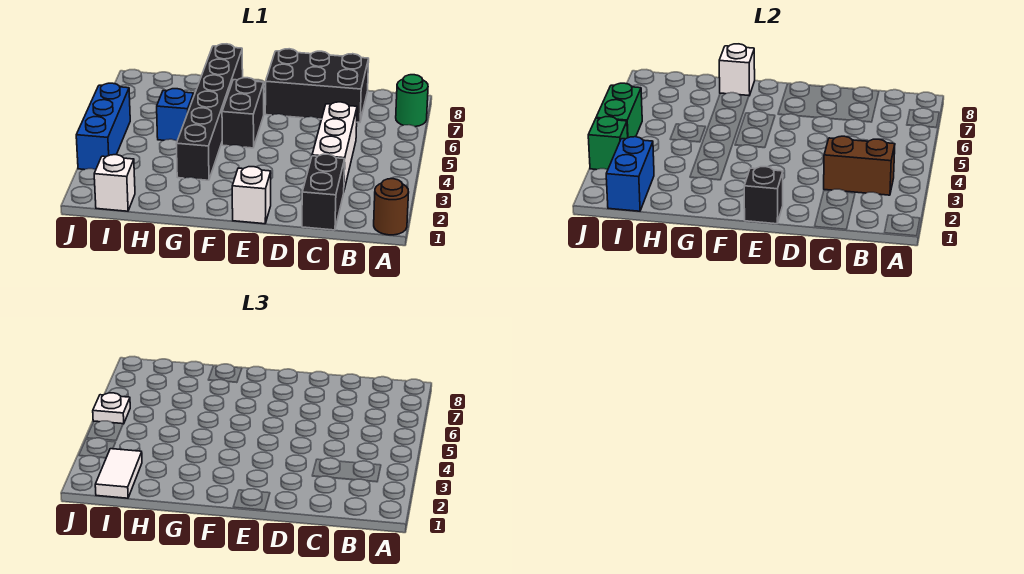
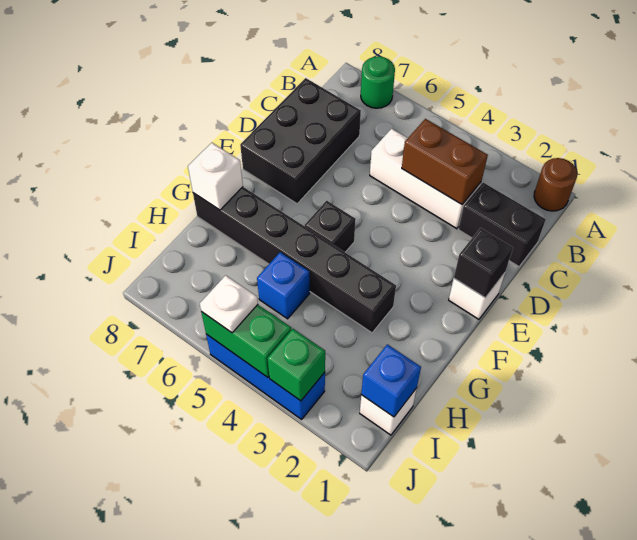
brown brick B3:C3 level 2 -> brown brick C3:C4 level 2
black brick F5:F6 level 1 -> black brick F5 level 1
blue brick I1:I2 level 2 -> blue brick I1 level 2
white tile I1:I2 level 3 -> none

